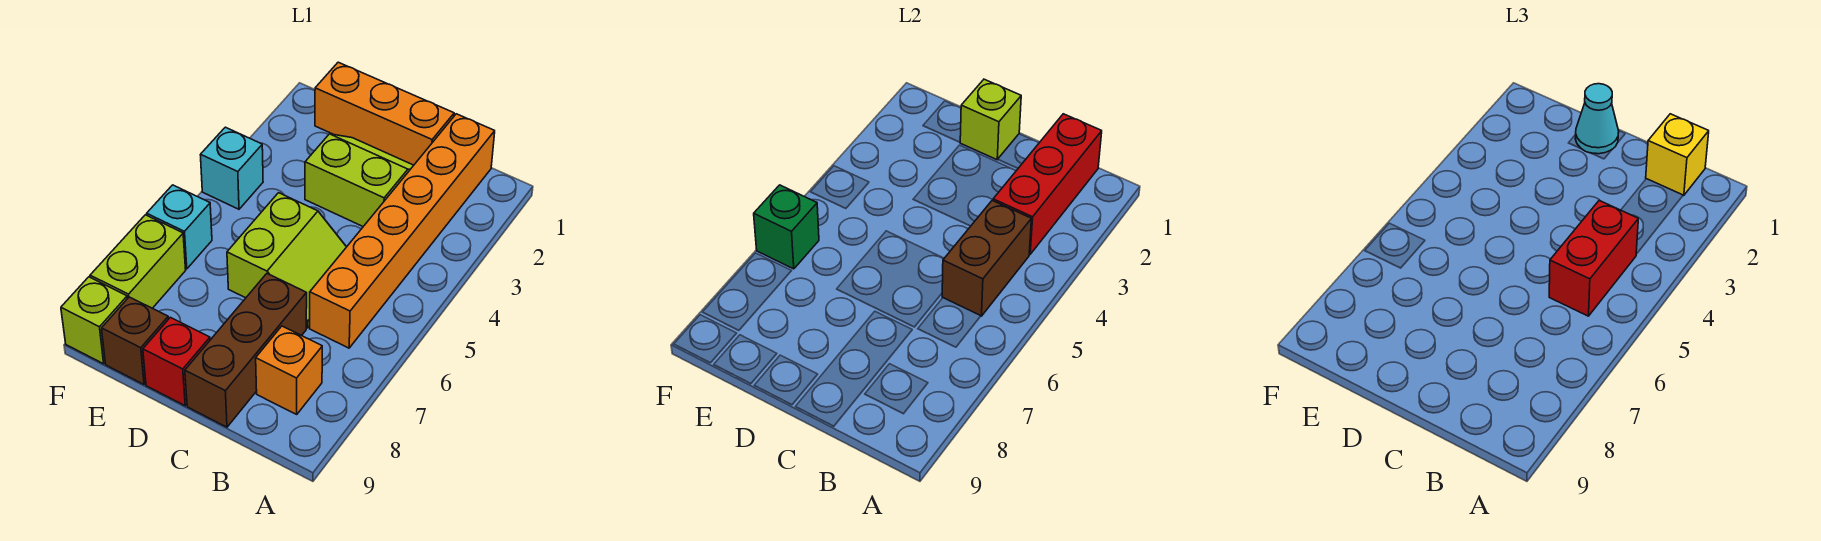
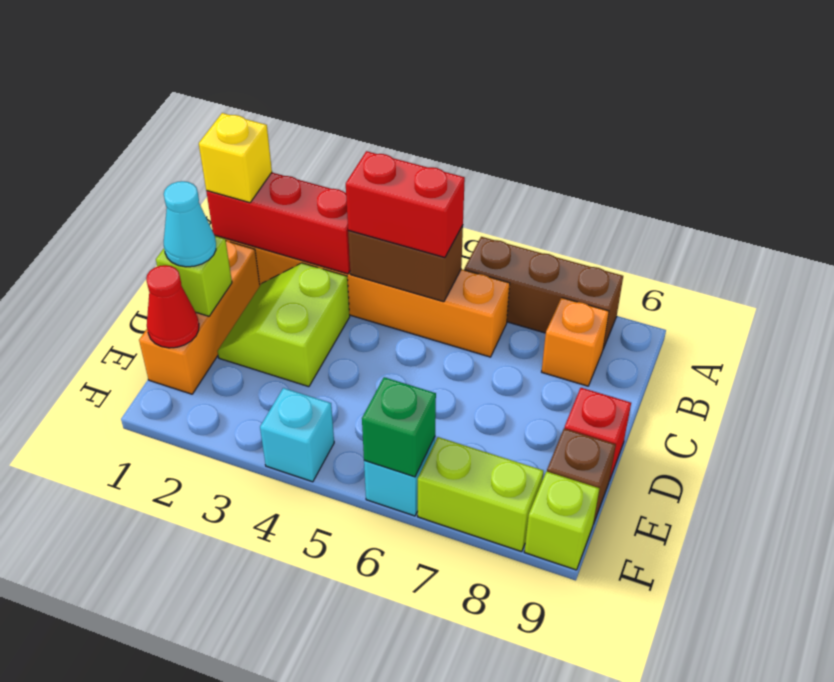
lime slope C5:D6 level 1 top D -> none
brown brick C7:C9 level 1 -> brown brick A6:A8 level 1
none -> red cone E1 level 2

